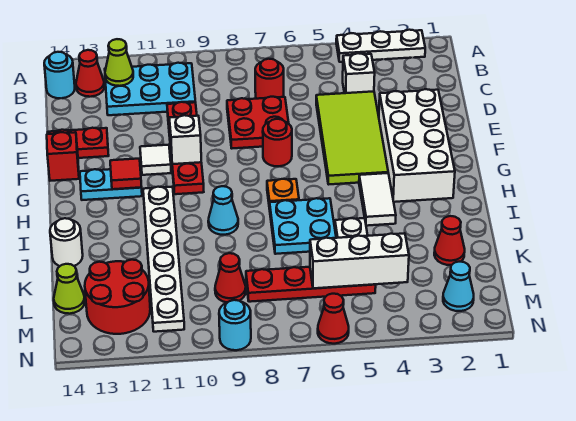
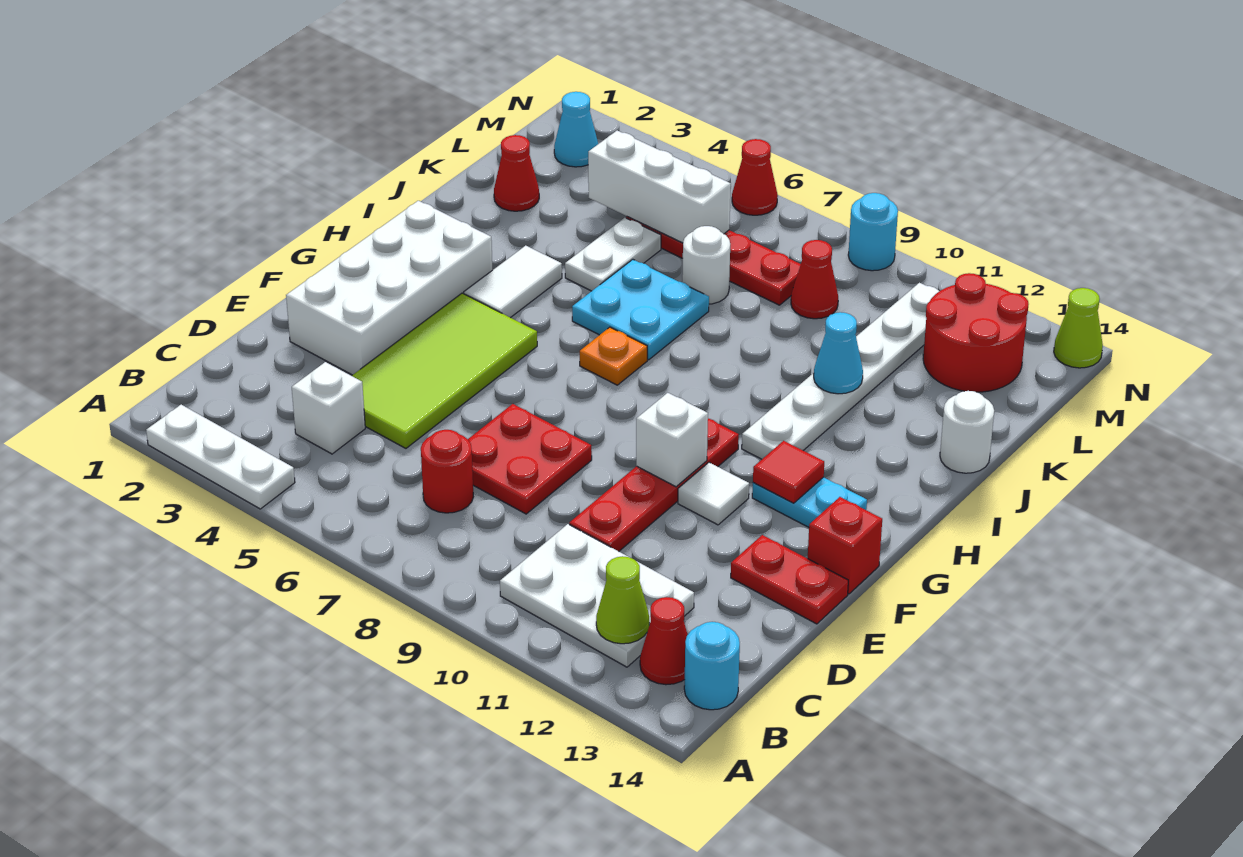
cyan plate B10:C12 level 1 -> white plate B10:C12 level 1
red round brick F7 level 1 -> none
cyan cone I9 level 1 -> cyan cone J11 level 2
none -> white round brick K7 level 1
lime cone L14 level 1 -> lime cone N14 level 1

